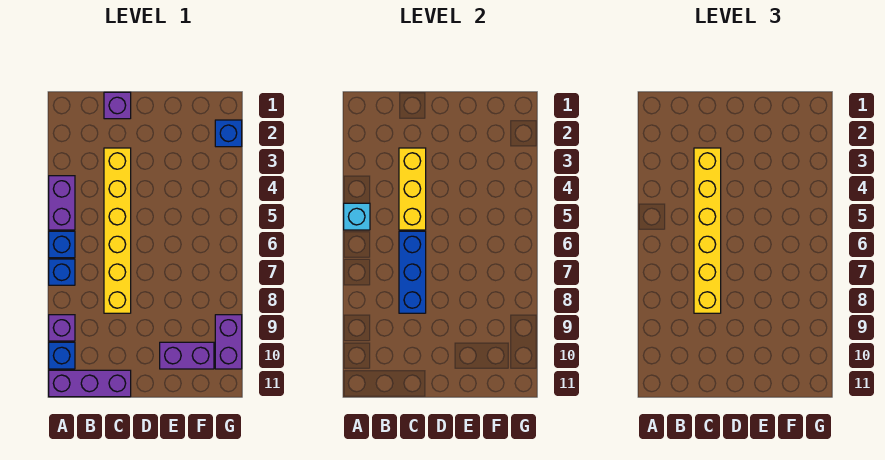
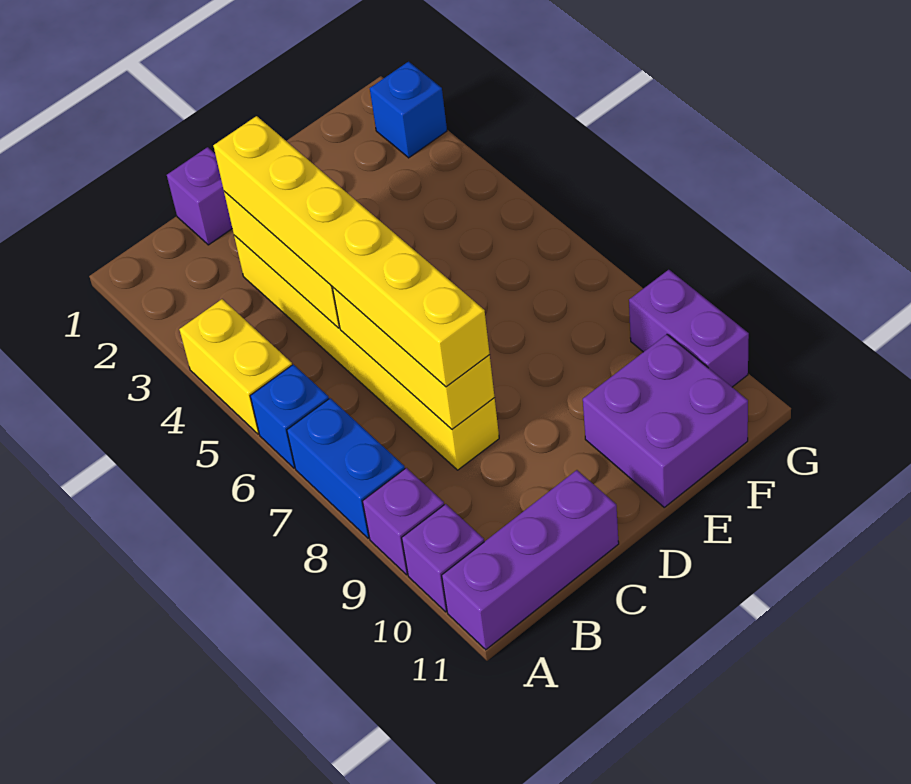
purple brick A4:A5 level 1 -> yellow brick A4:A5 level 1
cyan brick A5 level 2 -> none
blue brick A7 level 1 -> blue brick A7:A8 level 1
blue brick A10 level 1 -> purple brick A10 level 1
blue brick C6:C8 level 2 -> yellow brick C6:C8 level 2
purple brick E10:F10 level 1 -> purple brick E10:F11 level 1

